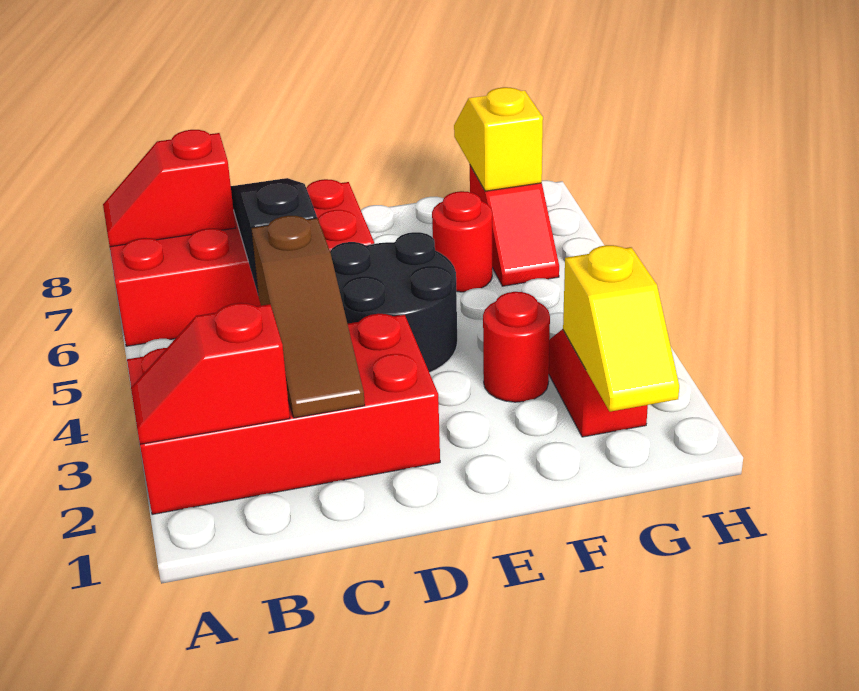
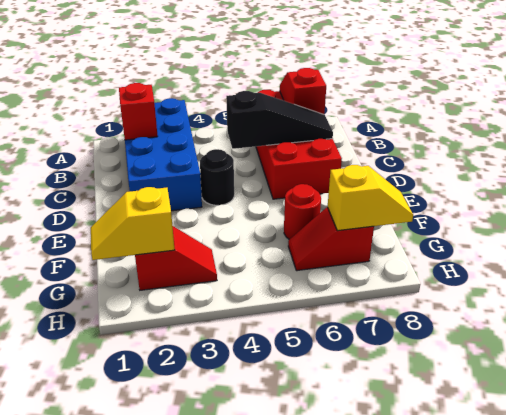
red brick A2:D3 level 1 -> blue brick A2:D3 level 1
brown slope C2:C4 level 2 top 4 -> none
black round brick D4:E5 level 1 -> black round brick D4 level 1
red round brick F3 level 1 -> none

